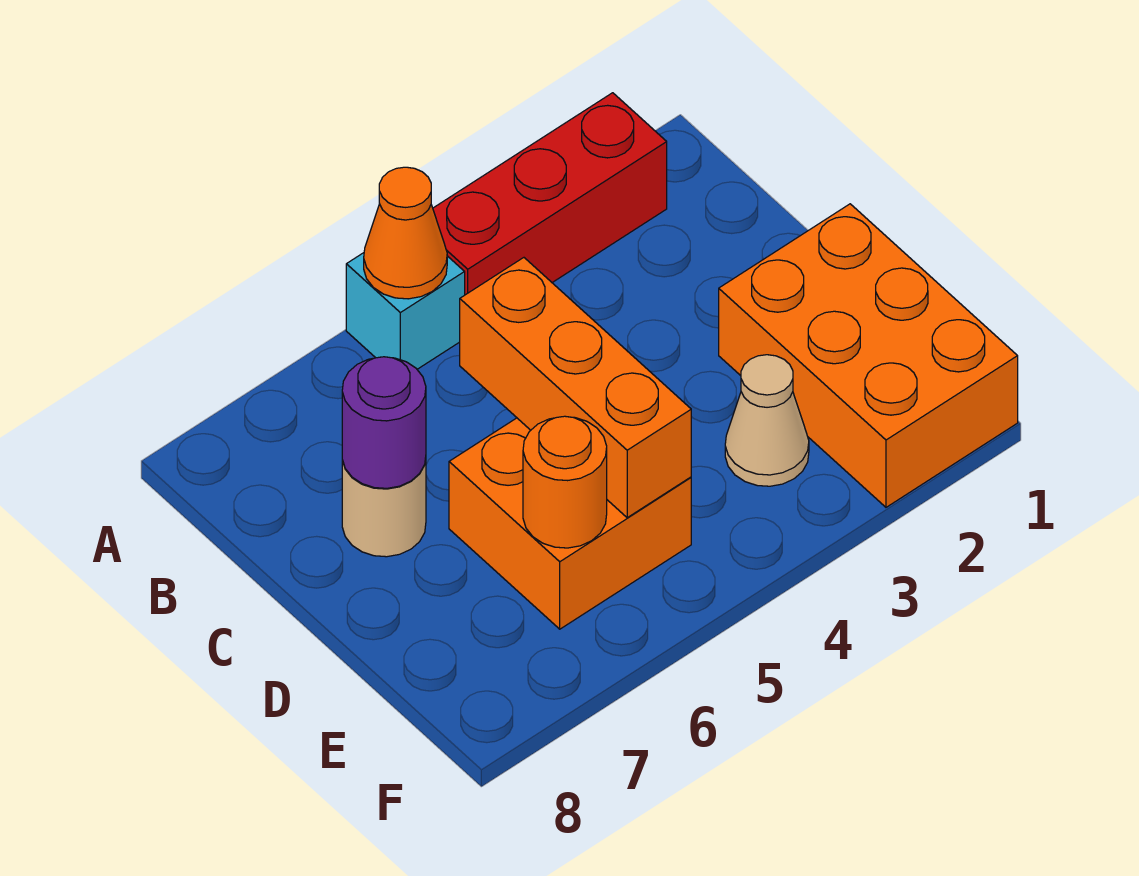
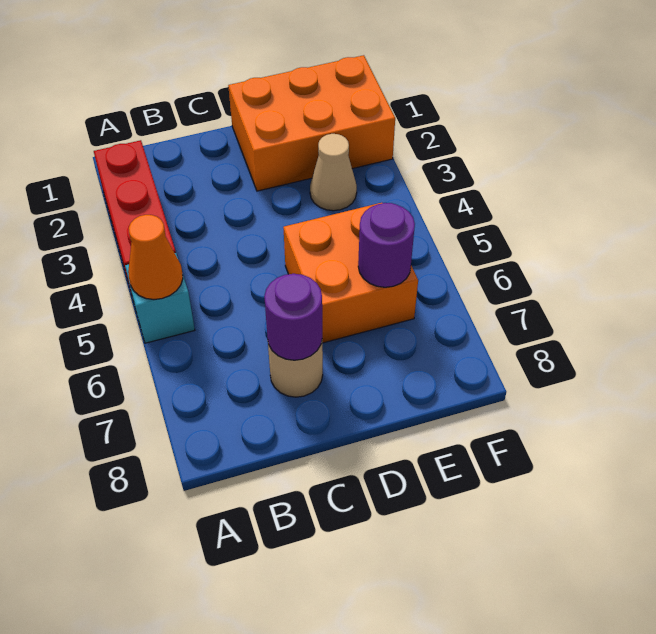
orange brick C5:E5 level 2 -> none
orange round brick E6 level 2 -> purple round brick E6 level 2

